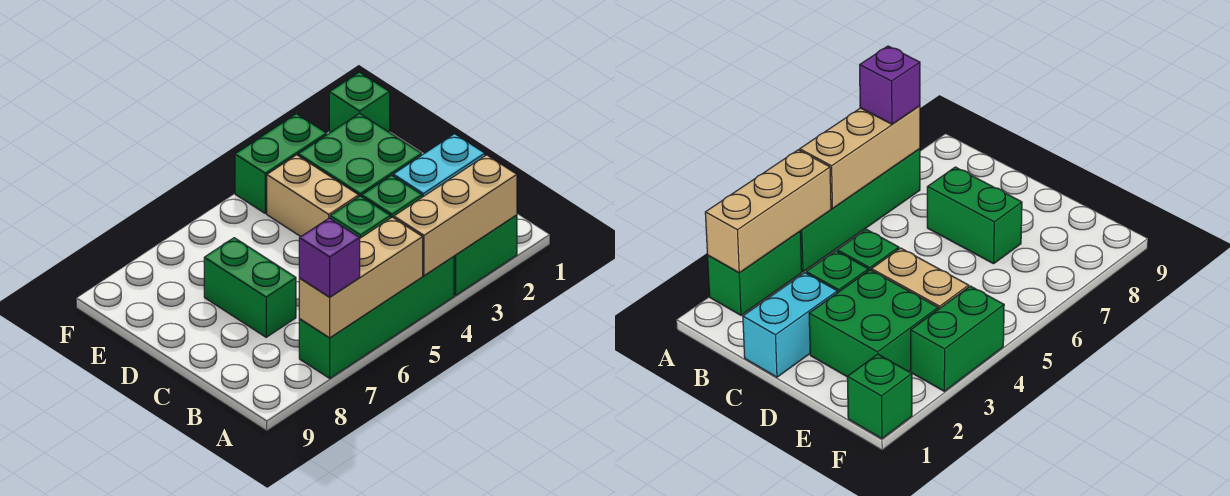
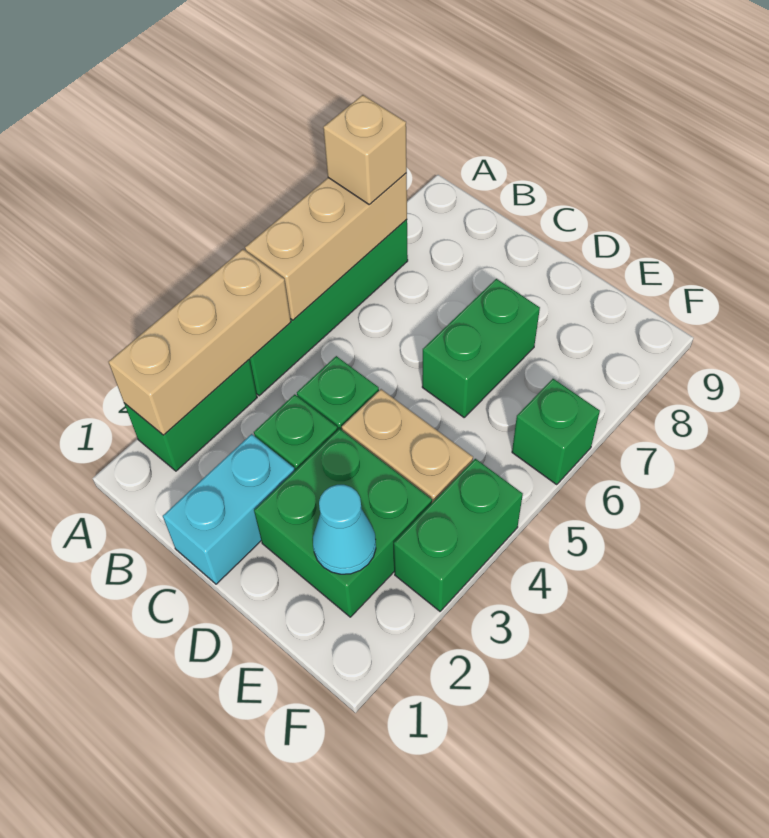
purple brick A7 level 3 -> tan brick A7 level 3
green brick C7:D7 level 1 -> green brick D6:D7 level 1
none -> cyan cone E2 level 2
green brick F1 level 1 -> green brick F6 level 1

